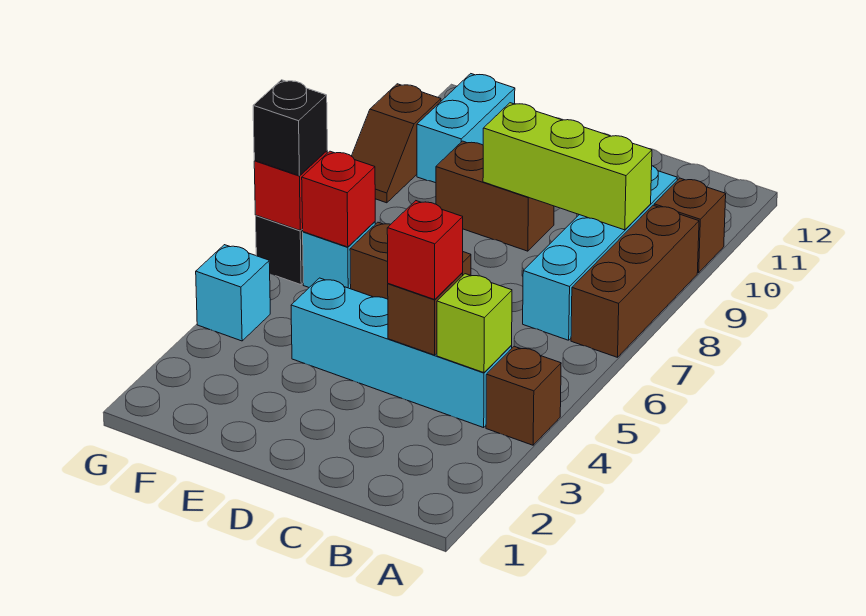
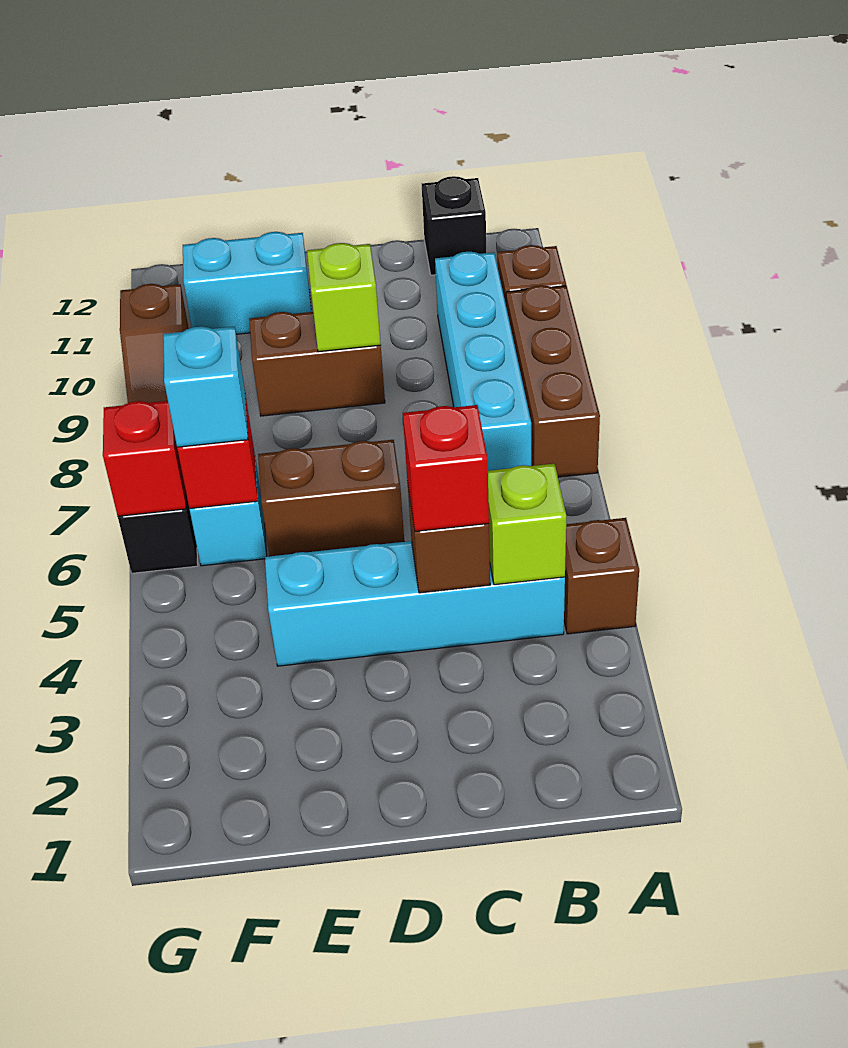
lime brick B9:D9 level 2 -> lime brick D9 level 2
cyan brick F10:F11 level 1 -> cyan brick E11:F11 level 1
cyan brick G4 level 1 -> cyan brick F6 level 3
black brick G6 level 3 -> black brick B12 level 1

